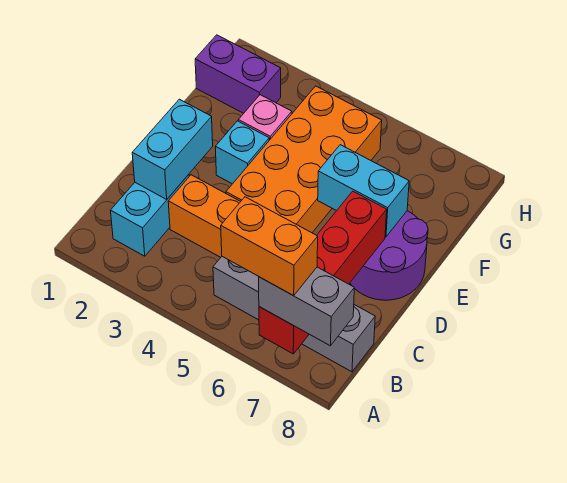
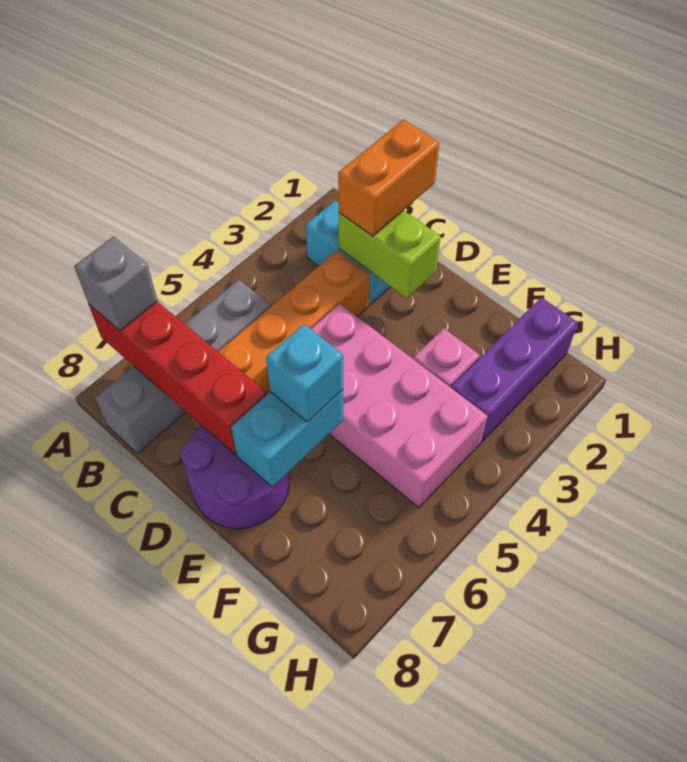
orange brick A6:A7 level 4 -> orange brick C1:C2 level 3
grey brick A7:A8 level 3 -> grey brick A7 level 3
cyan brick C2:D2 level 2 -> lime brick C2:D2 level 2
orange brick D4:G5 level 1 -> pink brick D4:G5 level 1
cyan brick E3 level 1 -> cyan brick E6 level 3
purple brick G1:G2 level 1 -> purple brick G1:G3 level 1

